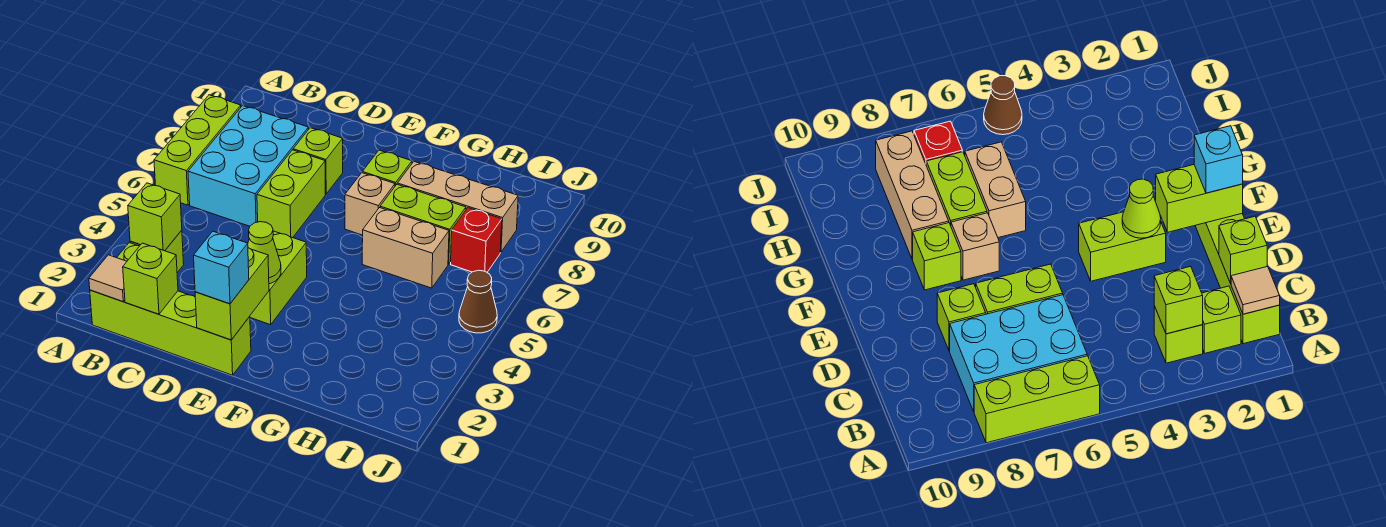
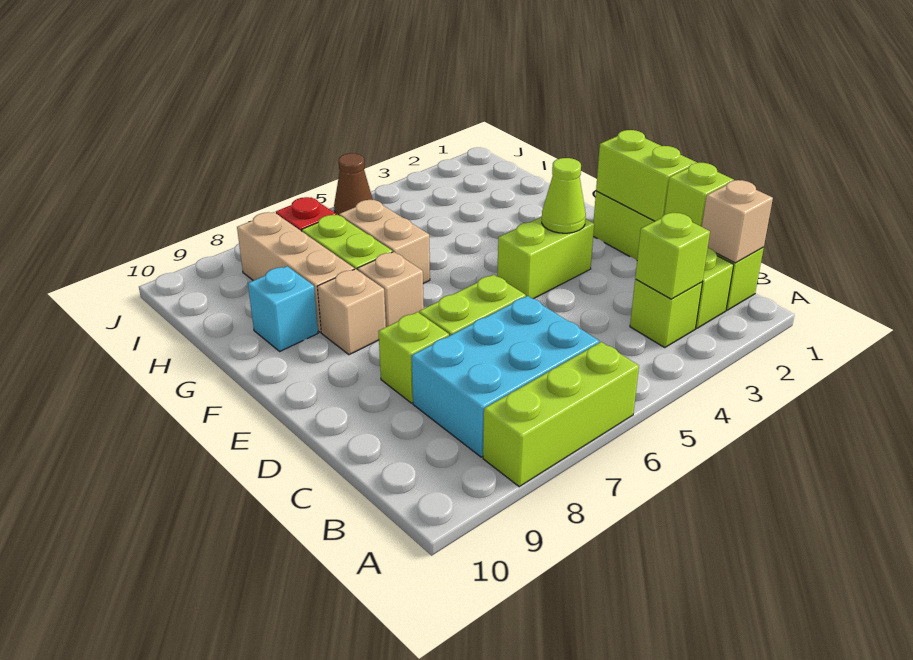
tan tile B1 level 2 -> tan brick B1 level 2
lime brick E1:E2 level 2 -> lime brick D1:E1 level 2
cyan brick E1 level 3 -> cyan brick G9 level 1
lime brick F8 level 1 -> tan brick F8 level 1

